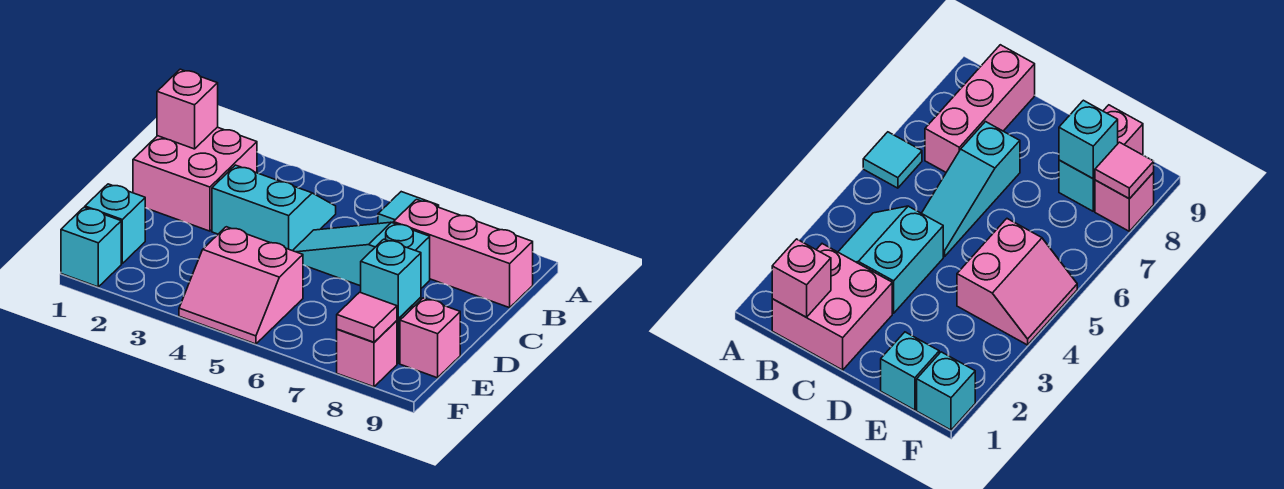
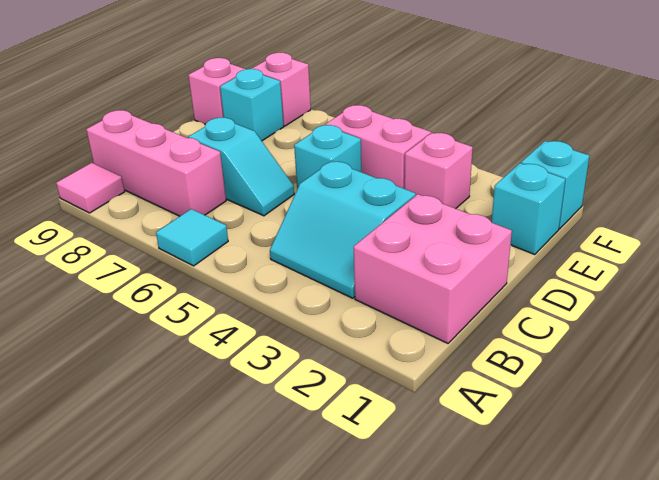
pink brick B1 level 2 -> pink brick E3 level 1
cyan slope C5:C7 level 1 top 7 -> cyan slope C6:C7 level 1 top 7
cyan brick E8 level 2 -> cyan brick D5 level 1
pink tile F8 level 2 -> pink tile A9 level 1

